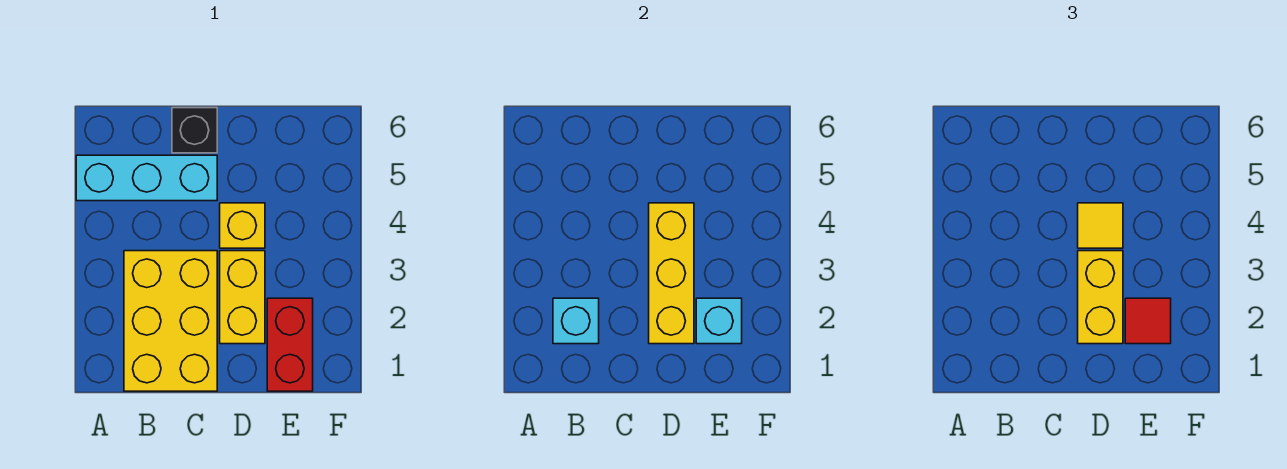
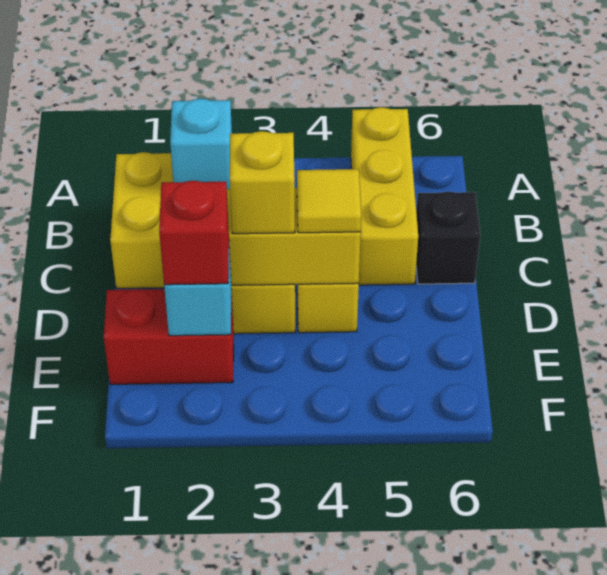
cyan brick A5:C5 level 1 -> yellow brick A5:C5 level 1
yellow brick D2:D3 level 3 -> yellow brick D3 level 3
red tile E2 level 3 -> red brick E2 level 3

